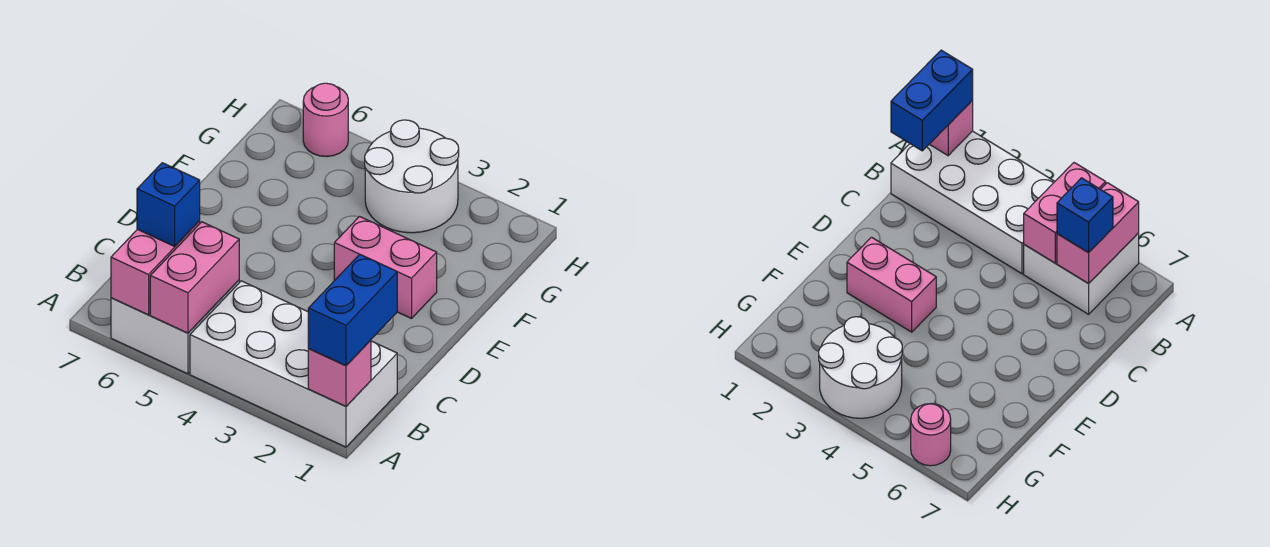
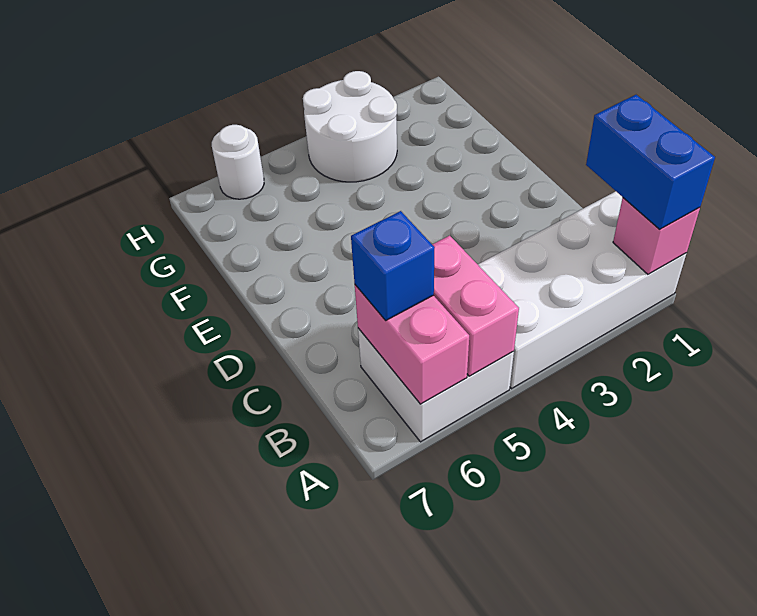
pink brick E2:E3 level 1 -> none
pink round brick H6 level 1 -> white round brick H6 level 1

